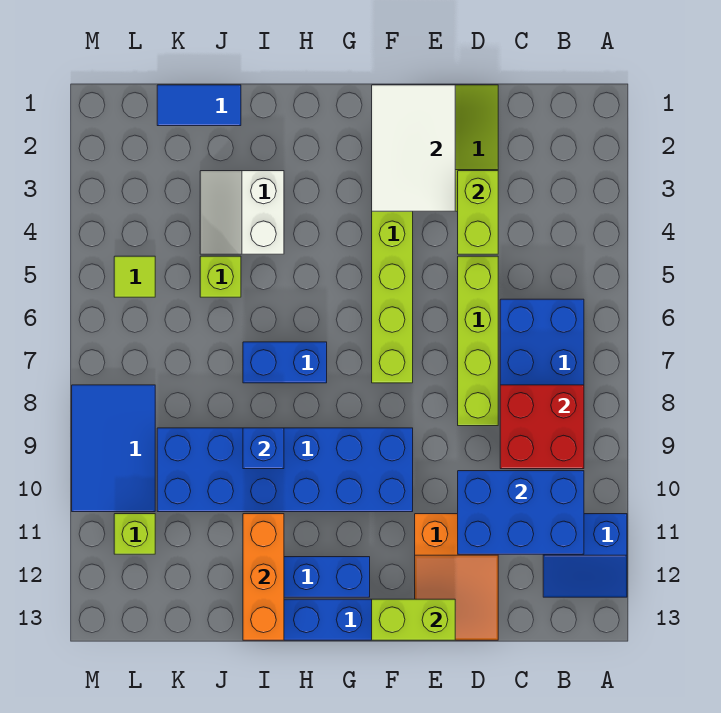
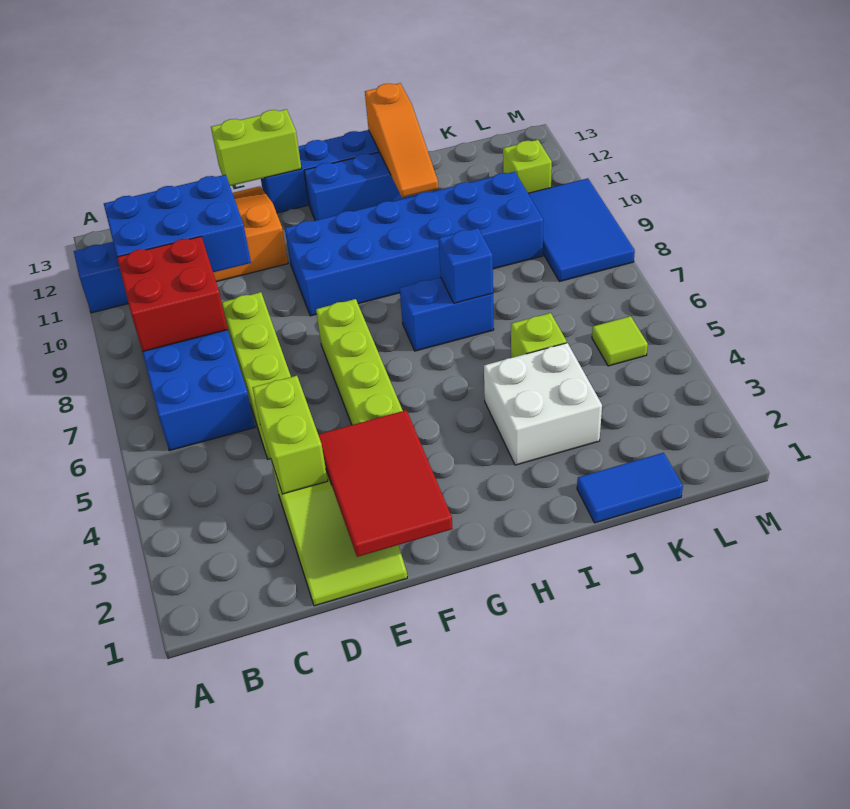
white tile E1:F3 level 2 -> red tile E1:F3 level 2
white slope I3:J4 level 1 top I -> white brick I3:J4 level 1
blue brick I9 level 2 -> blue brick I7 level 2
orange brick I11:I13 level 2 -> orange slope I11:I13 level 2 top 13

